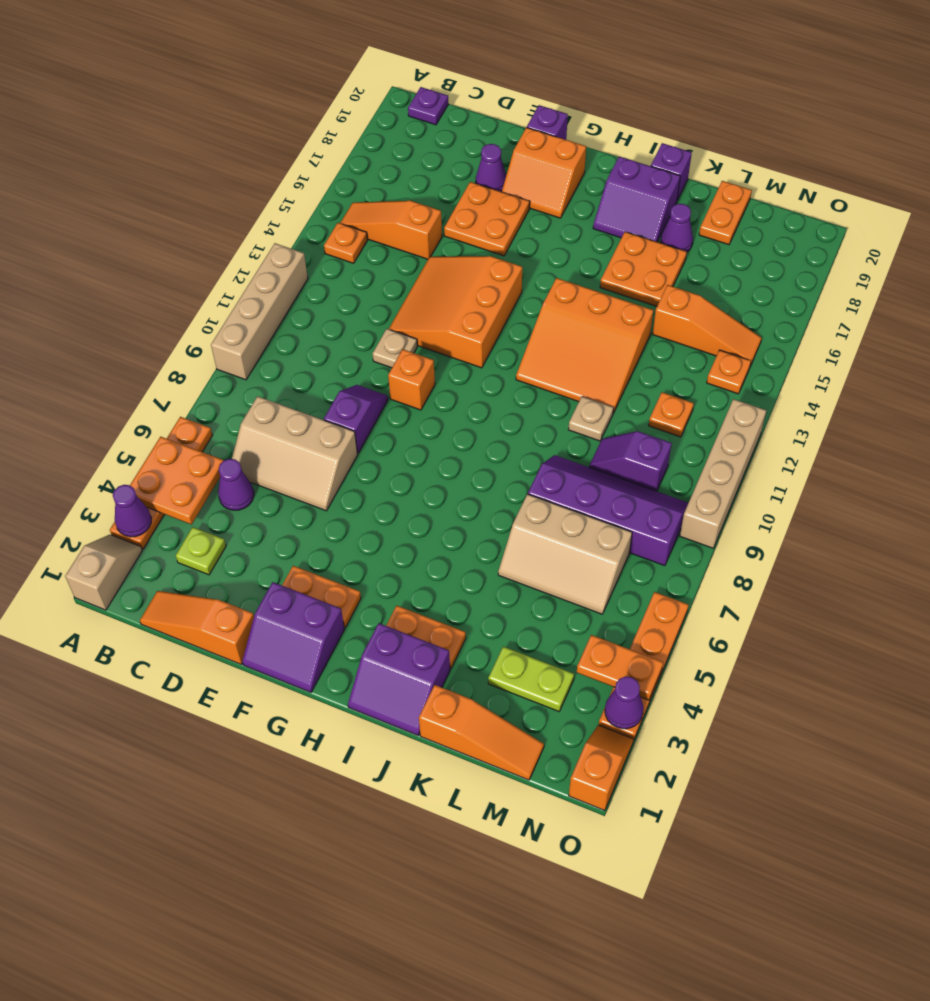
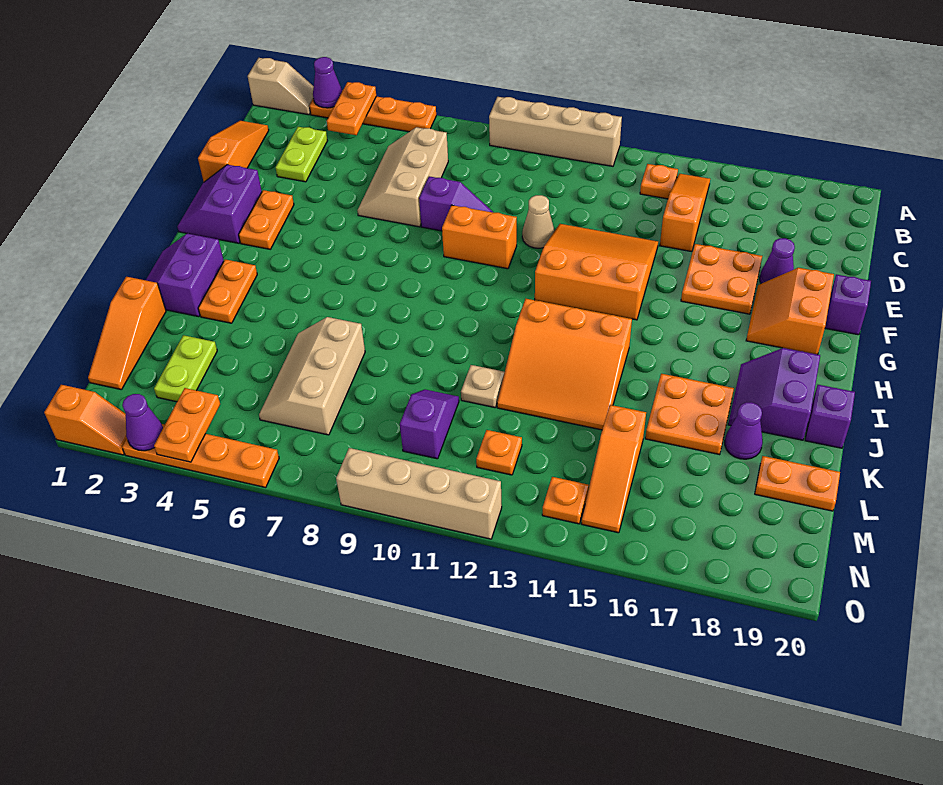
orange plate A4:B5 level 2 -> orange plate A4:B4 level 2
purple plate B20 level 1 -> none
lime plate C3 level 1 -> lime plate C3:D3 level 1
purple cone C5 level 1 -> none
tan plate E11 level 1 -> tan cone E11 level 1
orange brick F10 level 1 -> orange brick F9:F10 level 1
orange slope I12:K14 level 1 top 14 -> orange slope I12:K14 level 1 top I
purple slope K8:N9 level 1 top 8 -> none

